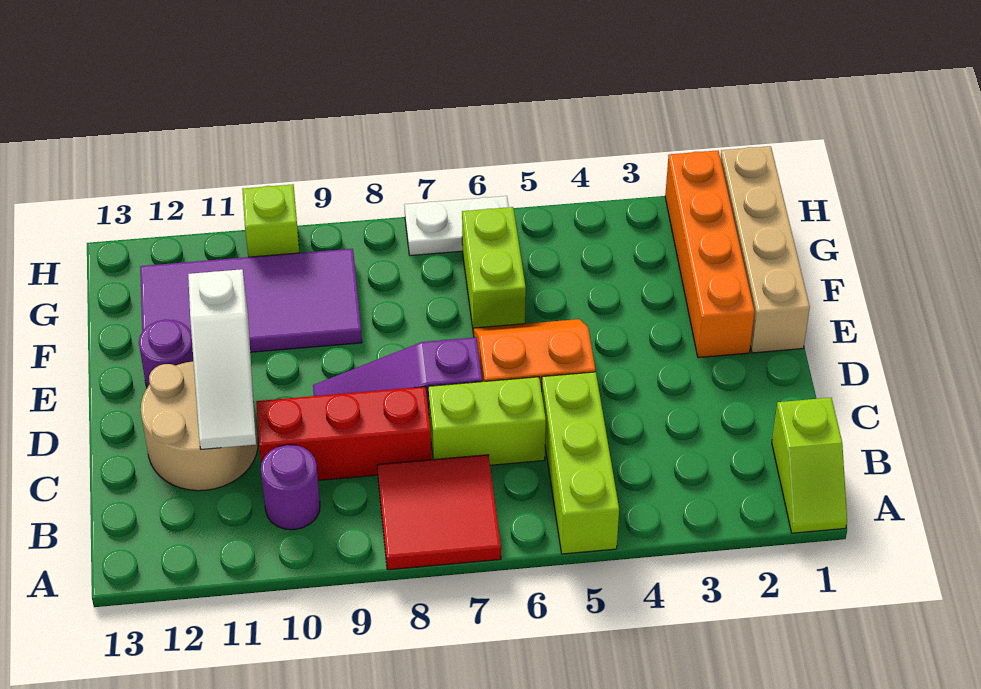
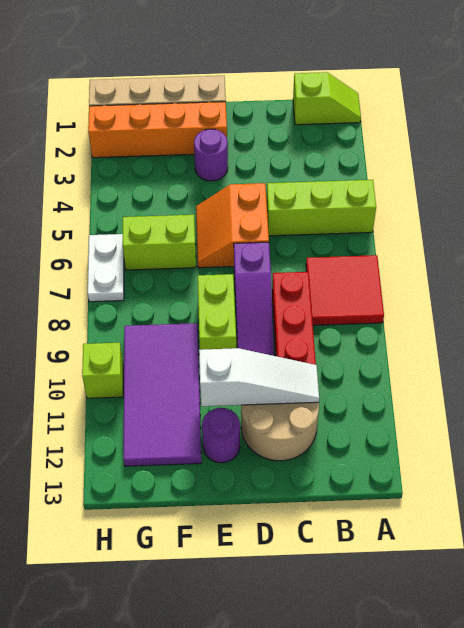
purple round brick B10 level 1 -> purple round brick E3 level 1
lime brick C6:C7 level 1 -> lime brick E8:E9 level 1

